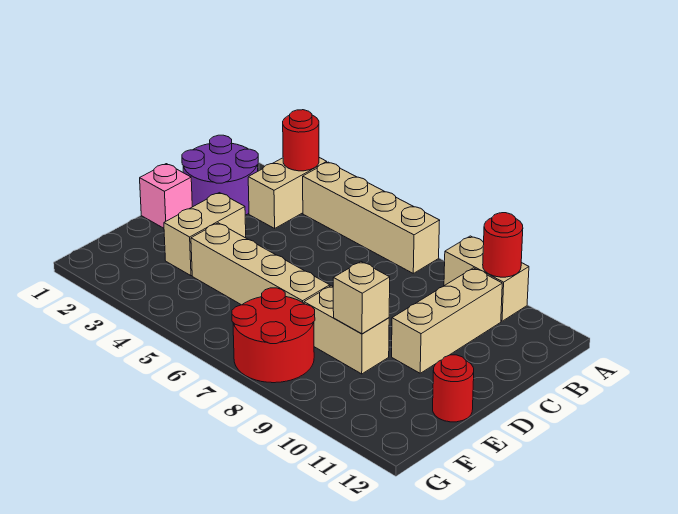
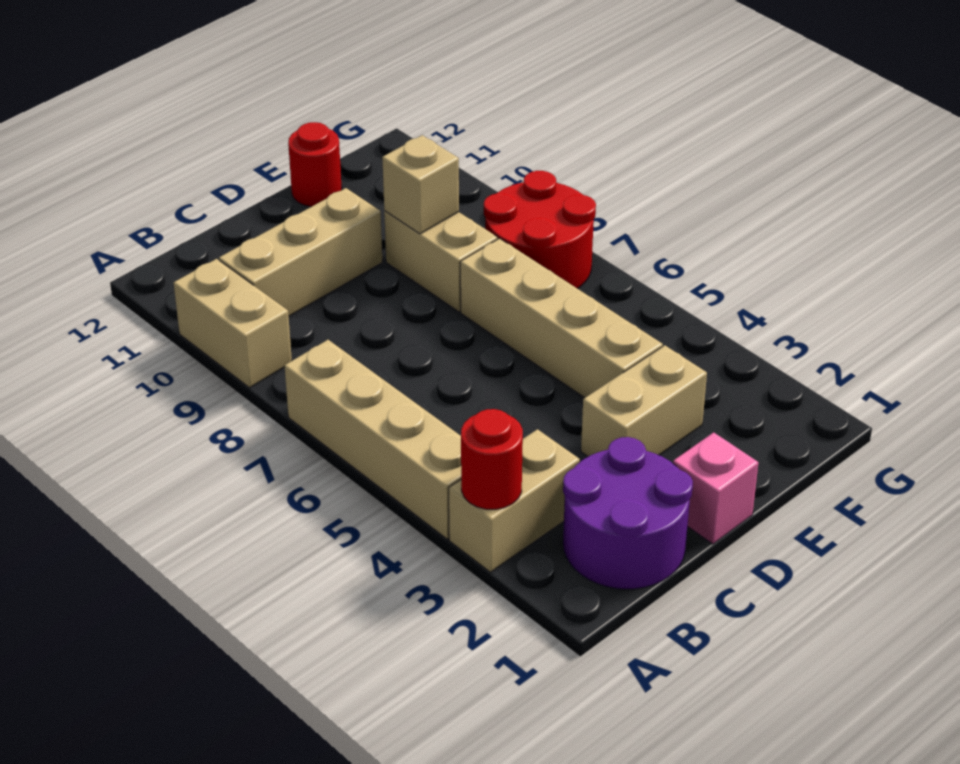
red round brick A10 level 2 -> none

